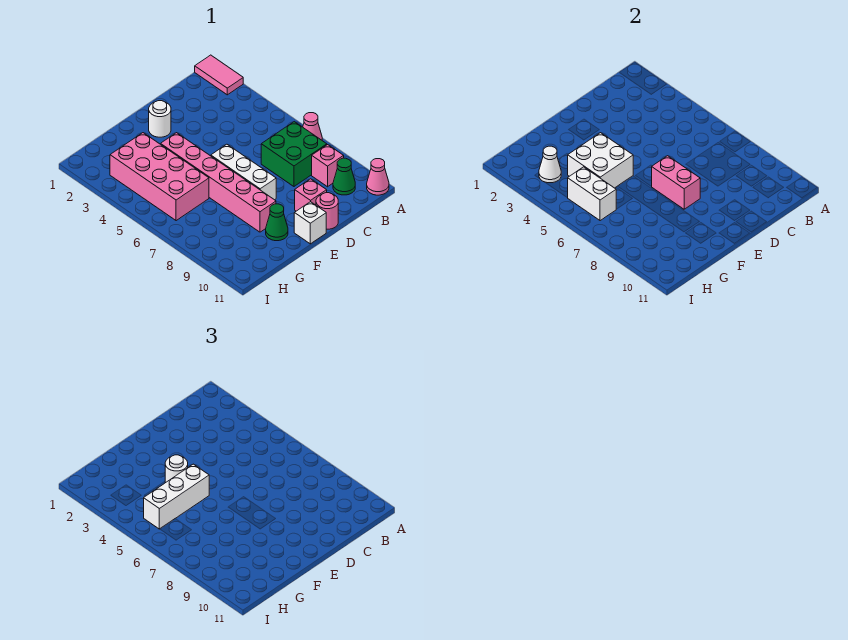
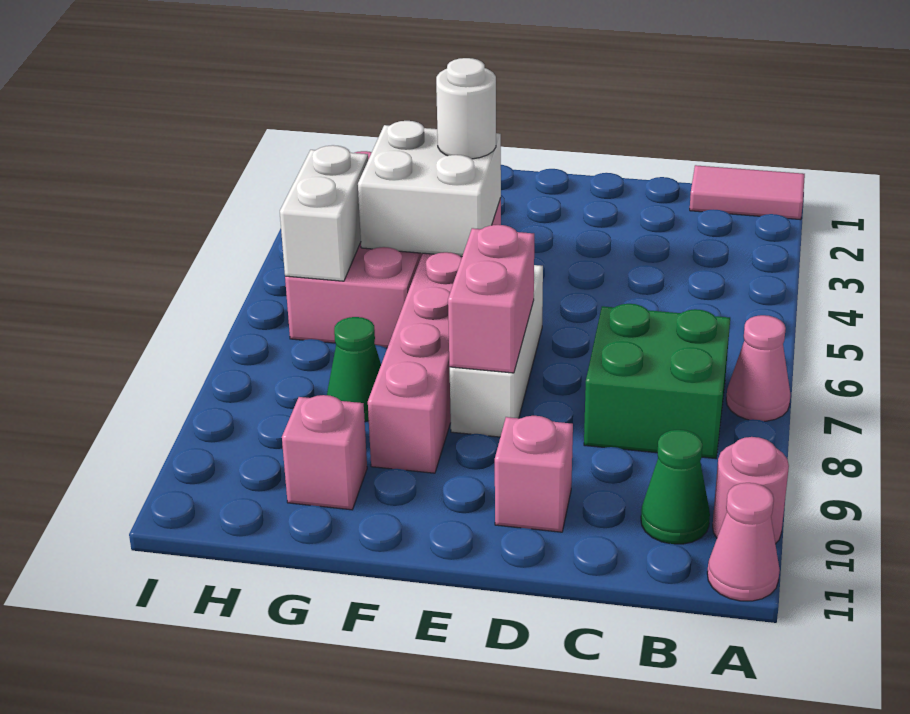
pink tile A1:A2 level 1 -> pink tile A1:B1 level 1
pink brick B9 level 1 -> pink brick G10 level 1
pink round brick D11 level 1 -> pink round brick A10 level 1
white round brick E2 level 1 -> none
white brick E11 level 1 -> none
white brick F5:H5 level 3 -> none
green cone F10 level 1 -> green cone G8 level 1
white cone H3 level 2 -> none

